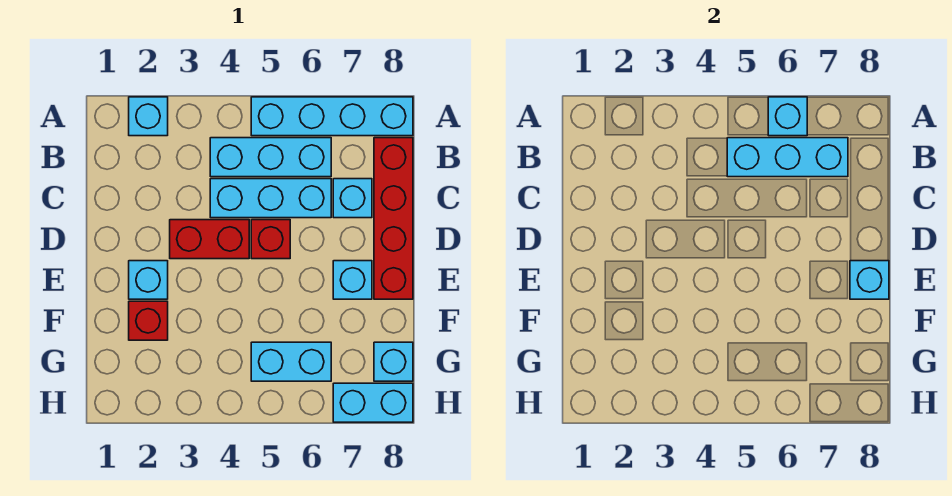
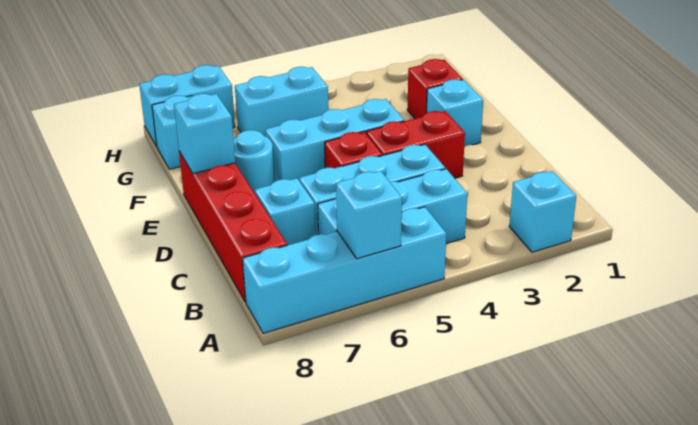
cyan brick B5:B7 level 2 -> cyan brick E4:E6 level 1
cyan brick E7 level 1 -> cyan round brick E7 level 1

